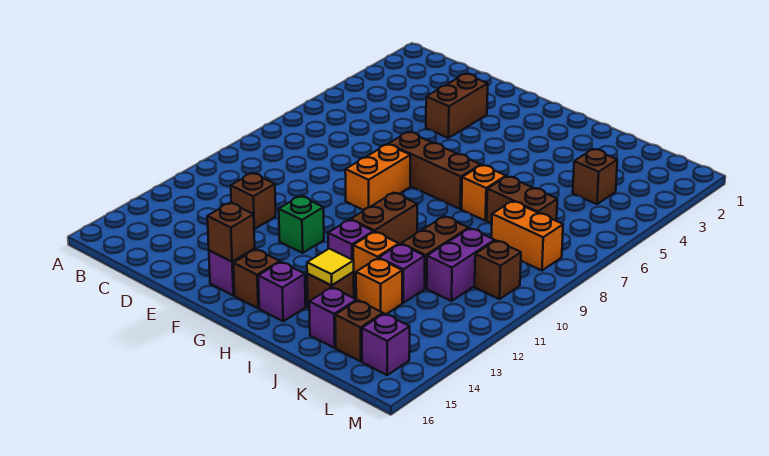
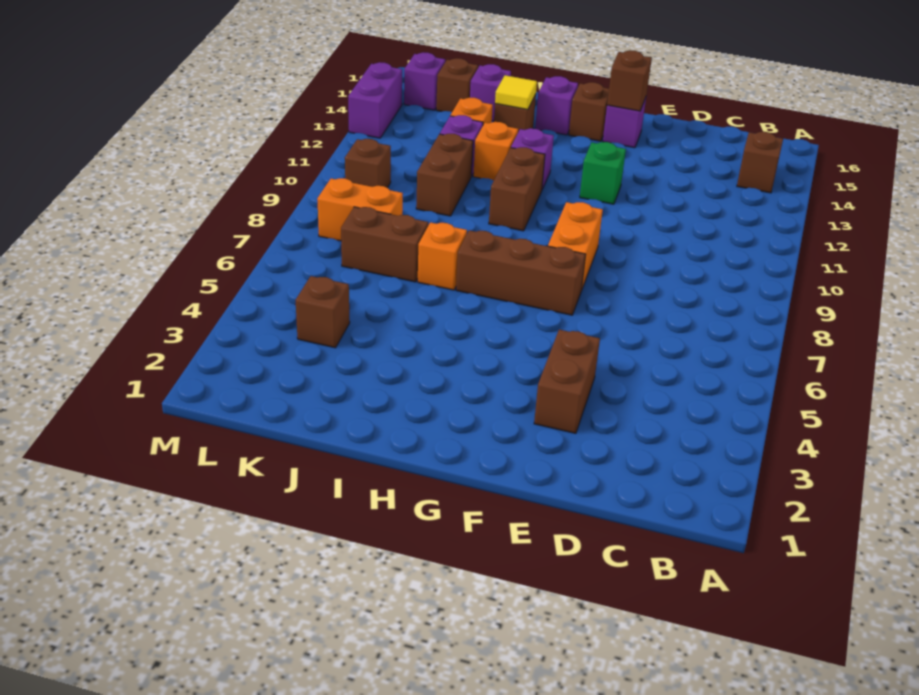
brown brick D12 level 1 -> brown brick B14 level 1
purple brick K10:K11 level 1 -> purple brick M13:M14 level 1

